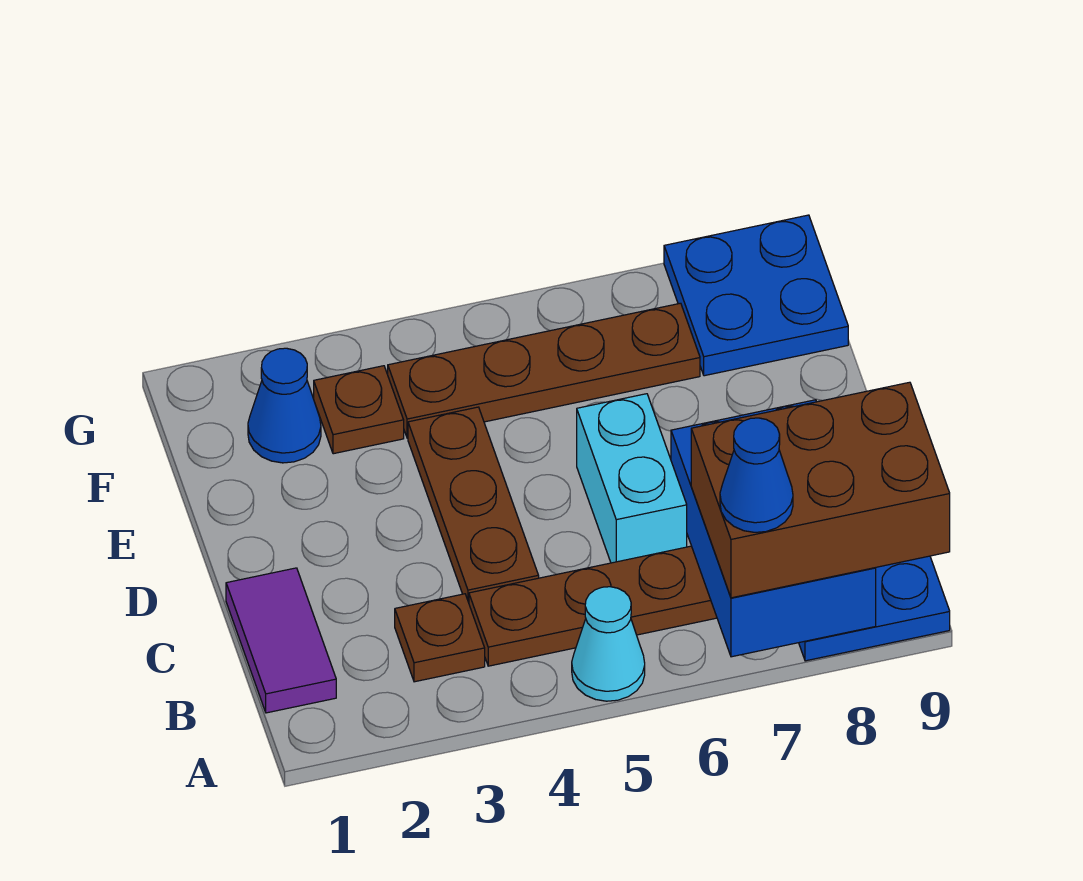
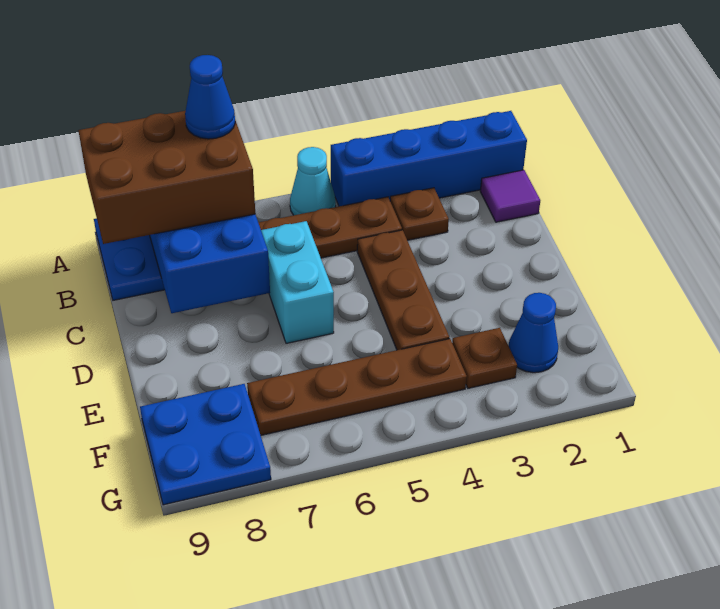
none -> blue brick A1:A4 level 1
purple tile B1:C1 level 1 -> purple tile B1 level 1

